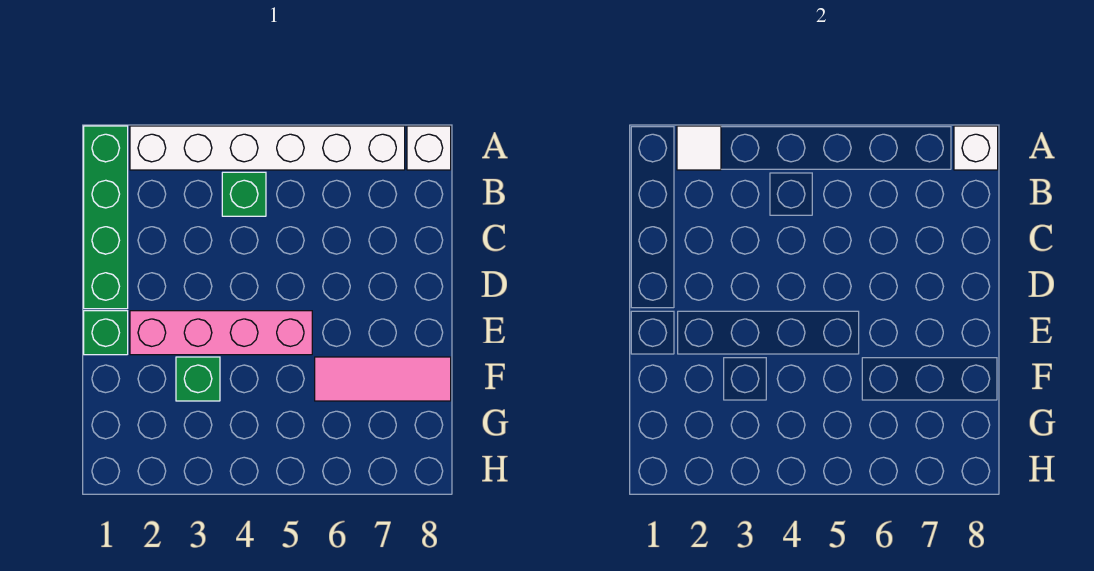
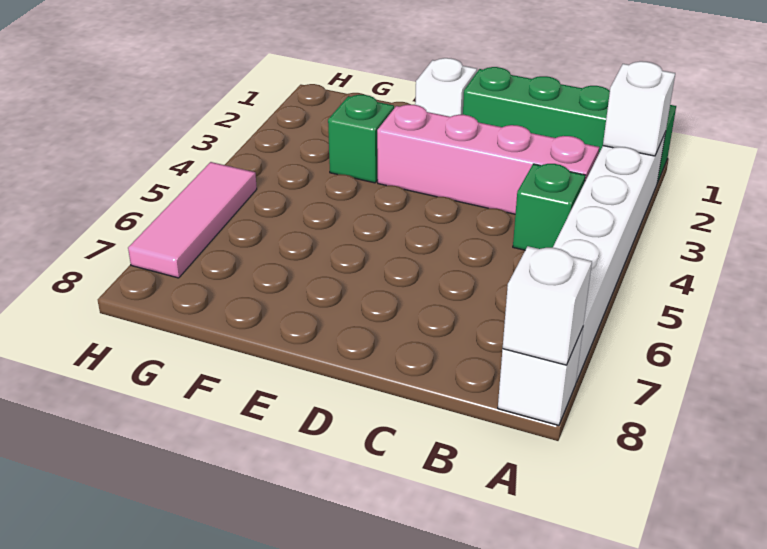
white tile A2 level 2 -> white brick A2 level 2
green brick E1 level 1 -> white brick E1 level 1
pink brick E2:E5 level 1 -> pink brick B3:E3 level 1
pink tile F6:F8 level 1 -> pink tile H5:H7 level 1

